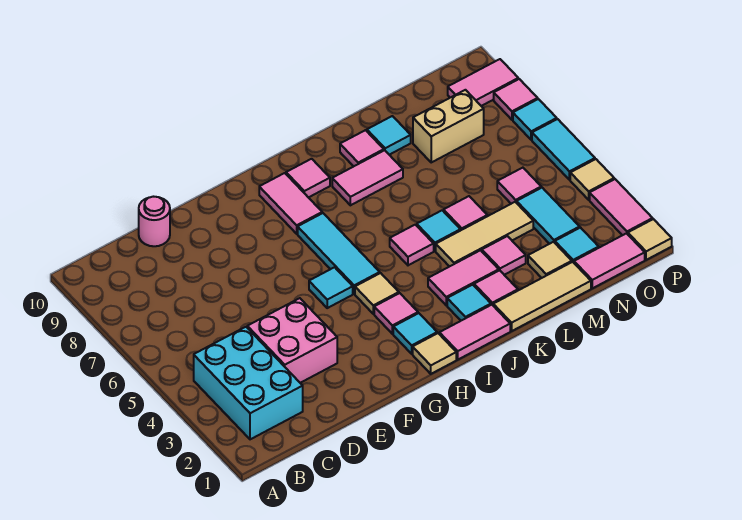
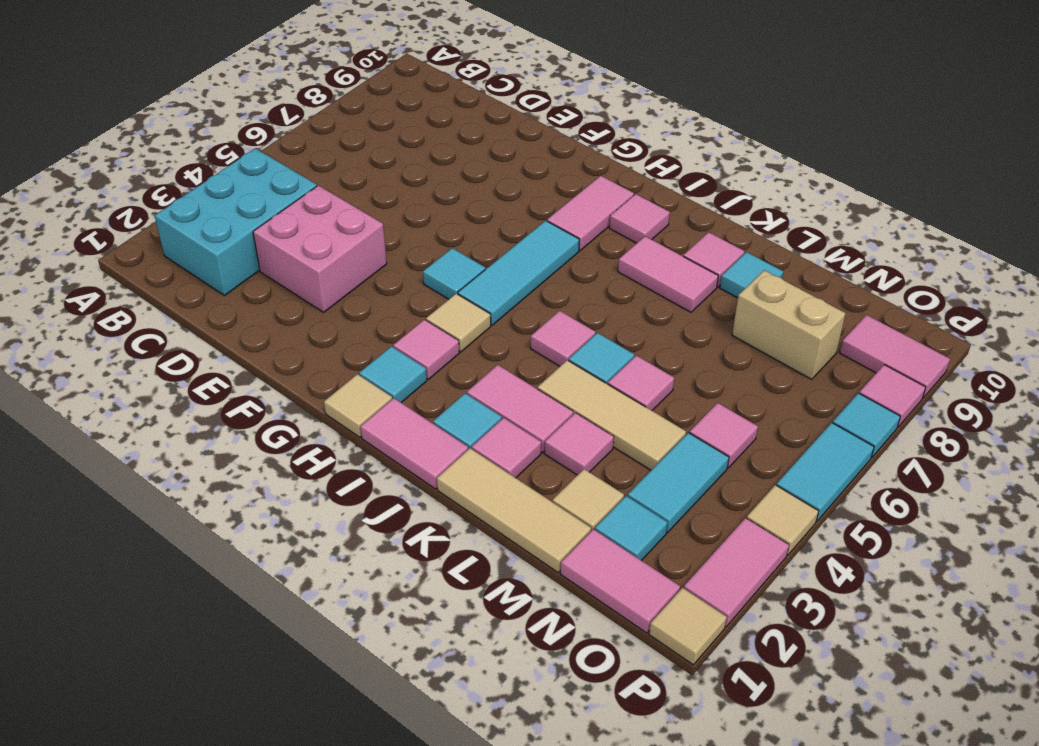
pink round brick D10 level 1 -> none

